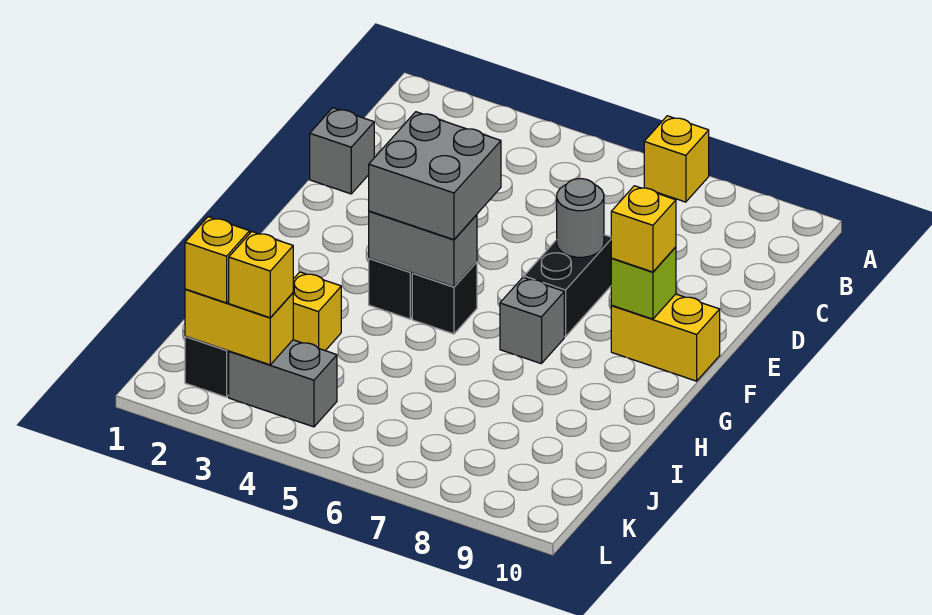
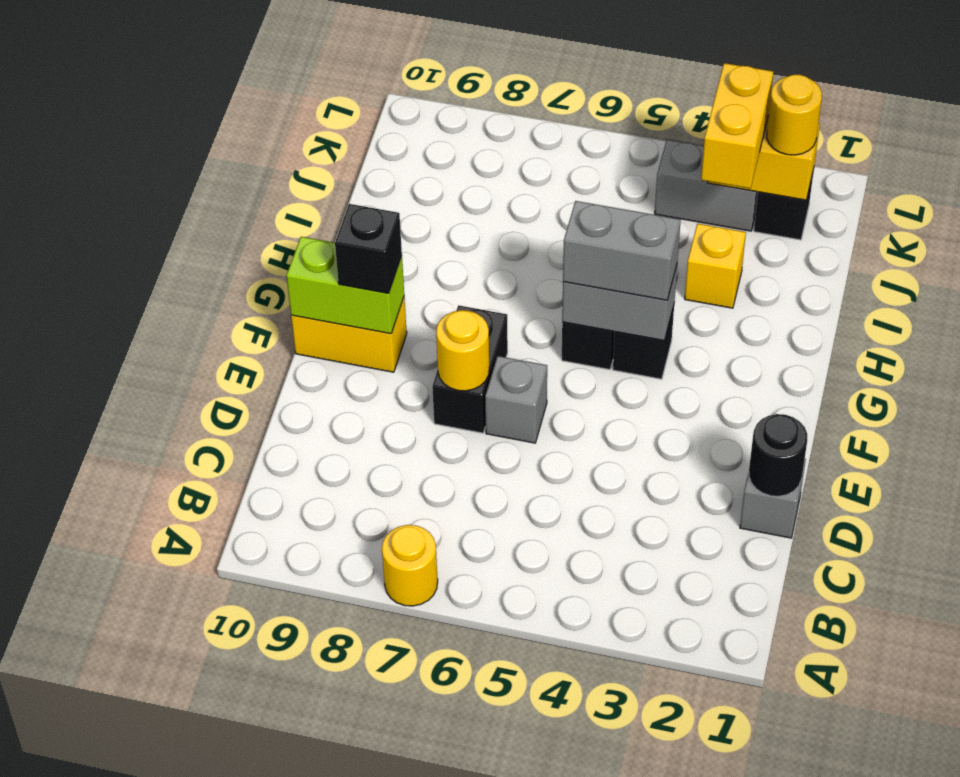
yellow brick A7 level 1 -> yellow round brick A7 level 1
none -> black round brick D1 level 2
grey round brick E7 level 2 -> yellow round brick E7 level 2
grey brick F4:G5 level 3 -> grey brick G4:G5 level 3
lime brick F9 level 2 -> lime brick F9:F10 level 2
yellow brick F9 level 3 -> black brick F9 level 3
grey brick G7 level 1 -> grey brick E6 level 1
yellow brick K2 level 3 -> yellow round brick K2 level 3
yellow brick K3 level 3 -> yellow brick J3:K3 level 3

